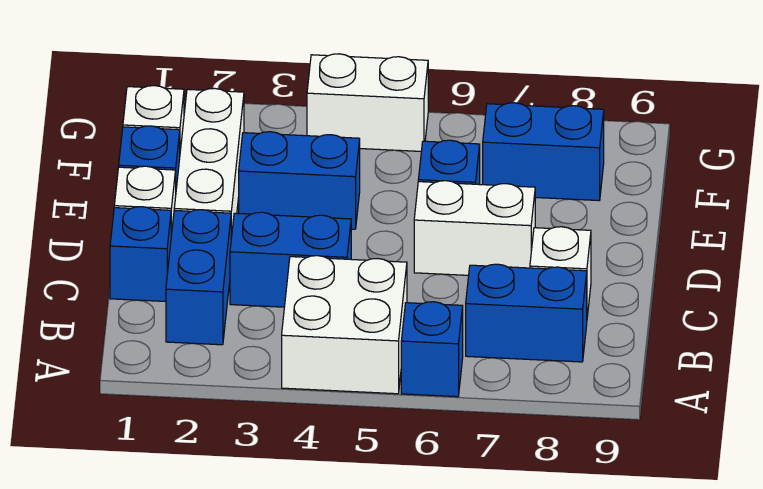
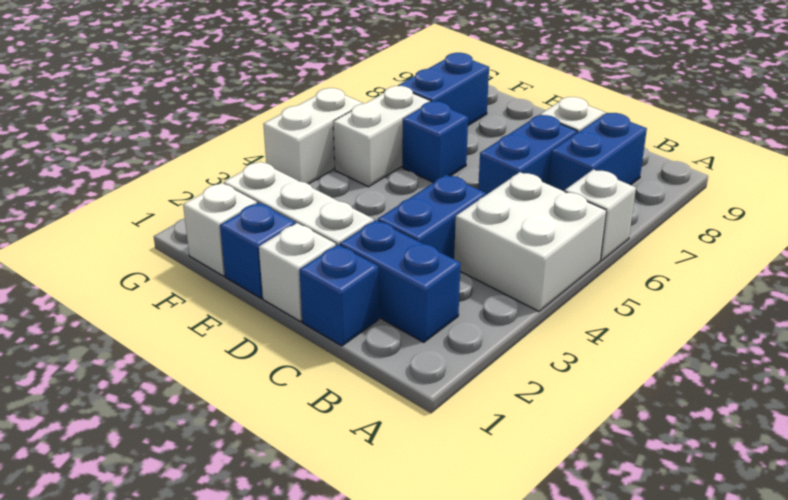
blue brick A6 level 1 -> white brick A6 level 1
white brick D6:D7 level 1 -> white brick F5:F6 level 1
blue brick E3:E4 level 1 -> blue brick C6:C7 level 1

